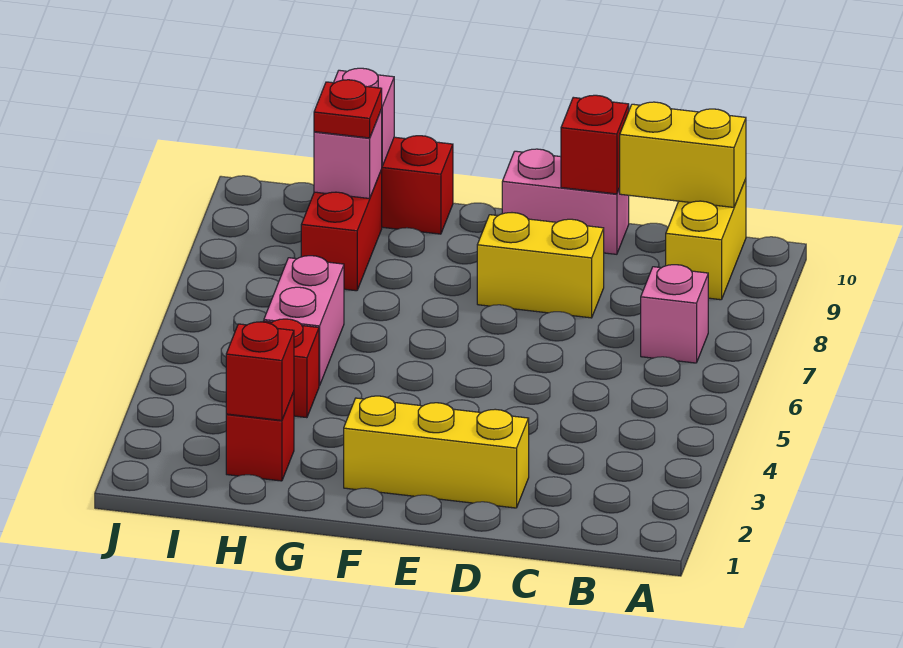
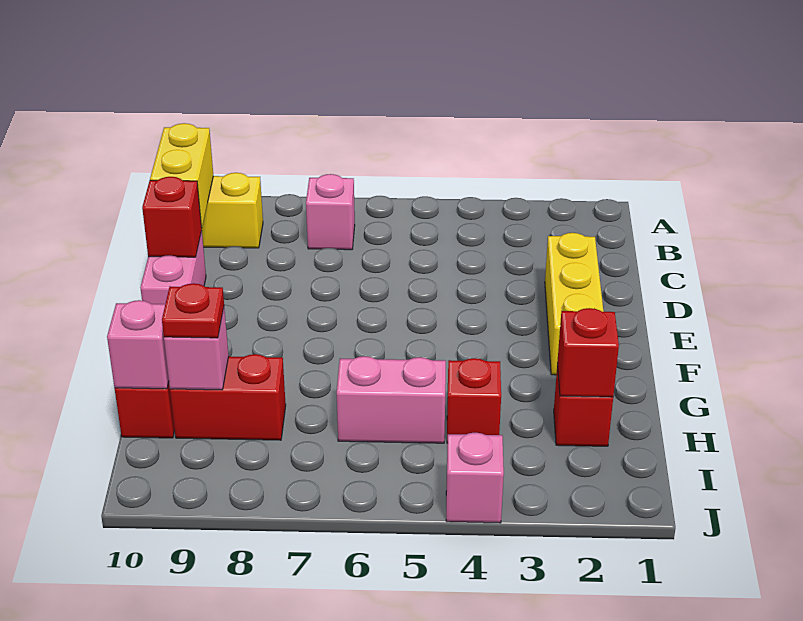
yellow brick D8:E8 level 1 -> none
none -> pink brick J4 level 1

